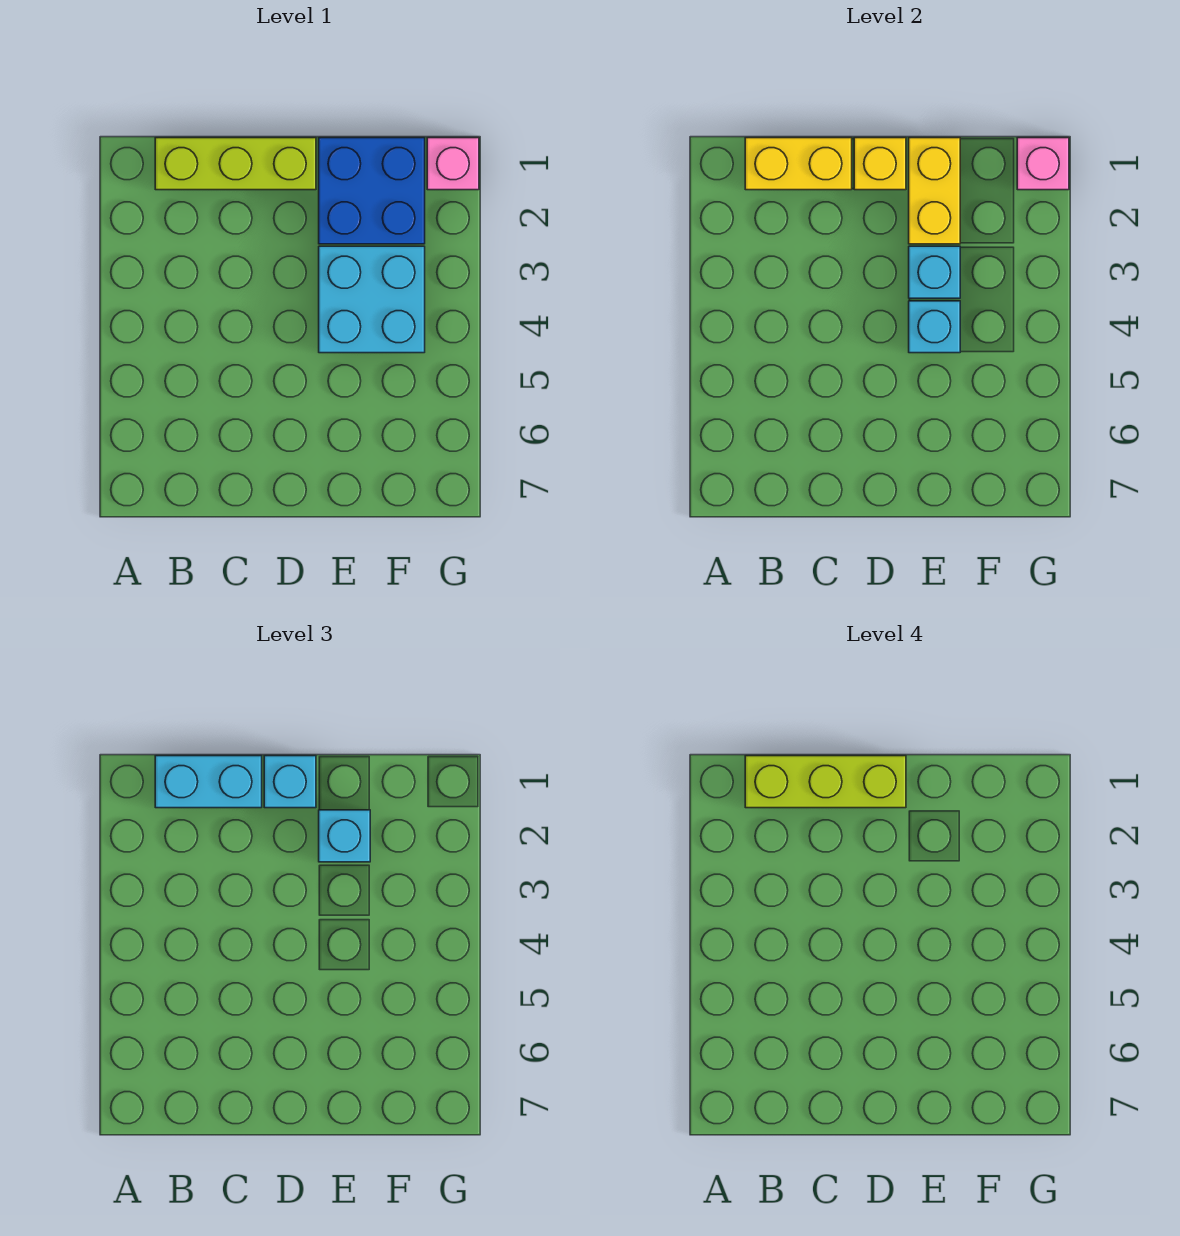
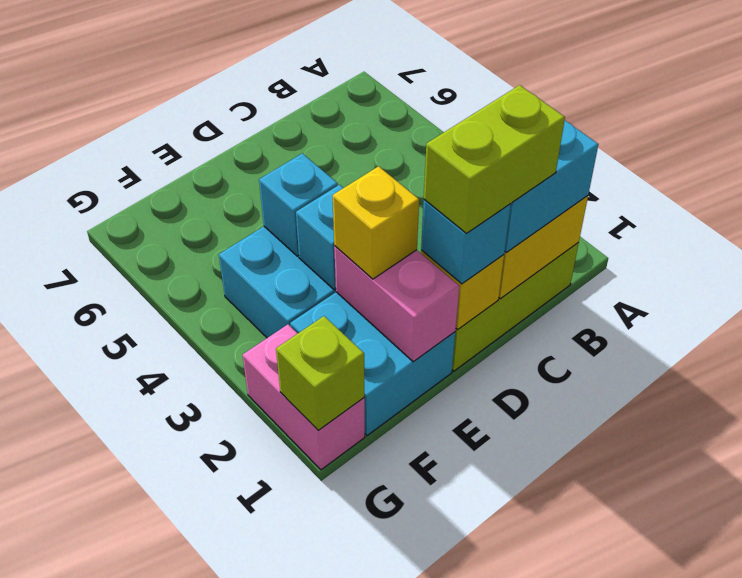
lime brick B1:D1 level 4 -> lime brick C1:D1 level 4
blue brick E1:F2 level 1 -> cyan brick E1:F2 level 1
yellow brick E1:E2 level 2 -> pink brick E1:E2 level 2
cyan brick E2 level 3 -> yellow brick E2 level 3
pink brick G1 level 1 -> pink brick G1:G2 level 1
pink brick G1 level 2 -> lime brick G1 level 2

